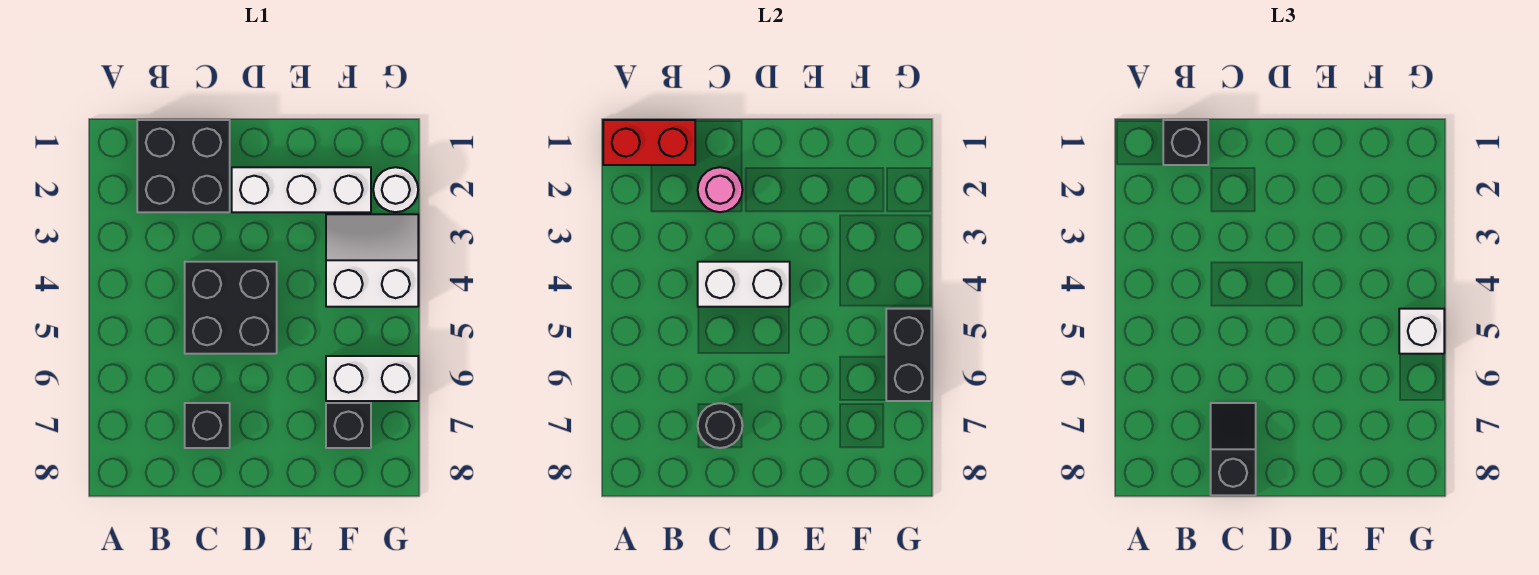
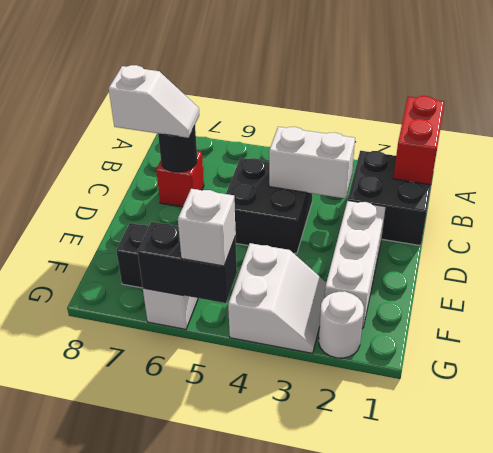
black brick B1 level 3 -> none
pink round brick C2 level 2 -> none
white brick C4:D4 level 2 -> white brick C3:C4 level 2
black brick C7 level 1 -> red brick C7 level 1
black slope C7:C8 level 3 top 8 -> white slope C7:C8 level 3 top 8

